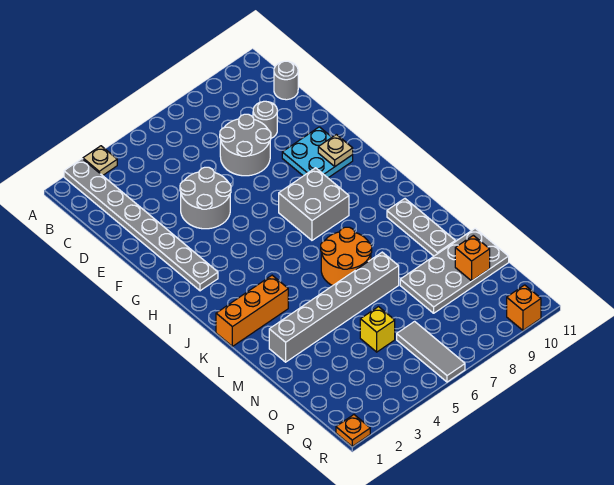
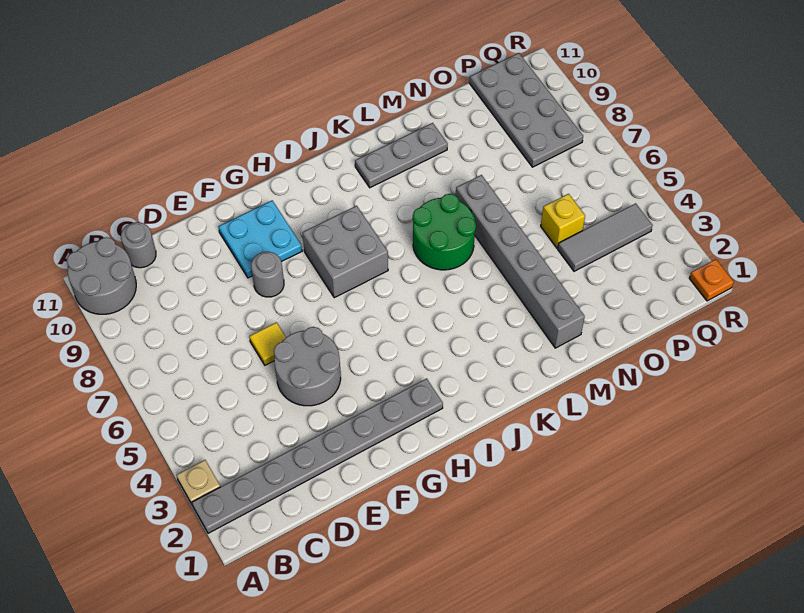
grey round brick D7:E8 level 1 -> grey round brick A10:B11 level 1
grey round brick D9 level 1 -> grey round brick F8 level 1
none -> yellow tile E6 level 1
tan plate G10 level 2 -> none
orange brick K1:K3 level 1 -> none
orange round brick K6:L7 level 1 -> green round brick K6:L7 level 1
grey plate N8:O11 level 1 -> grey plate P8:Q11 level 1
orange brick O10 level 2 -> none
grey tile P6:R6 level 1 -> grey tile O4:Q4 level 1
orange brick R10 level 1 -> none

